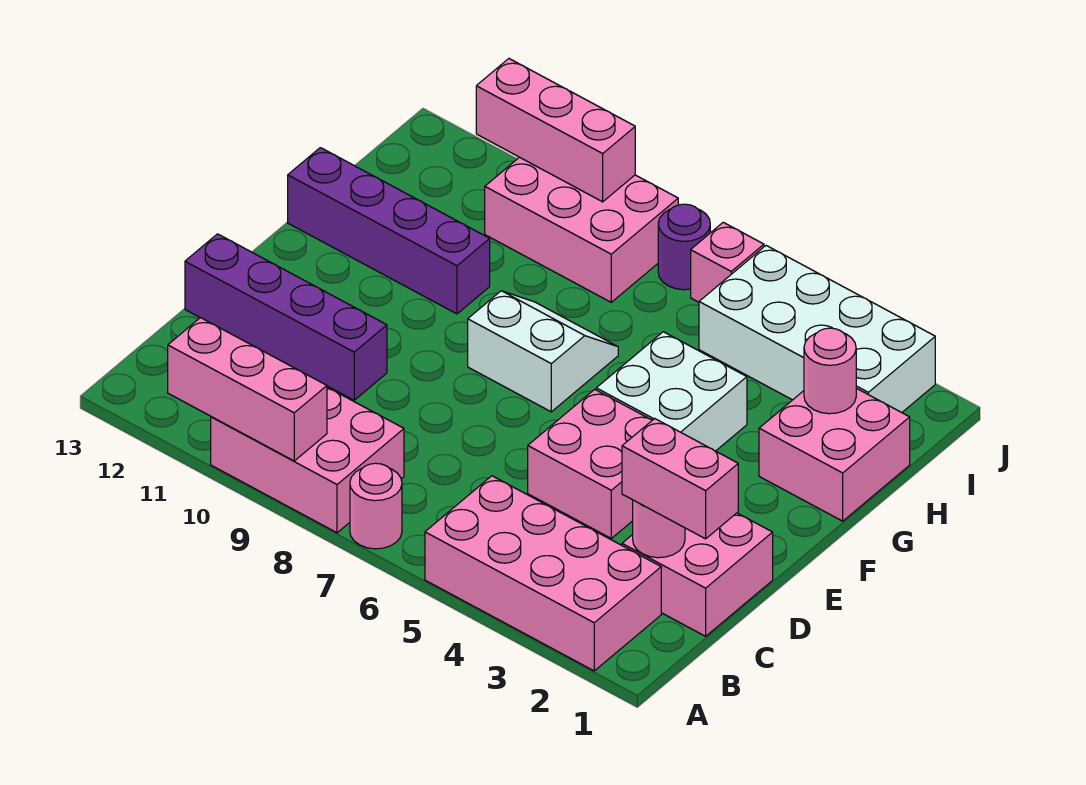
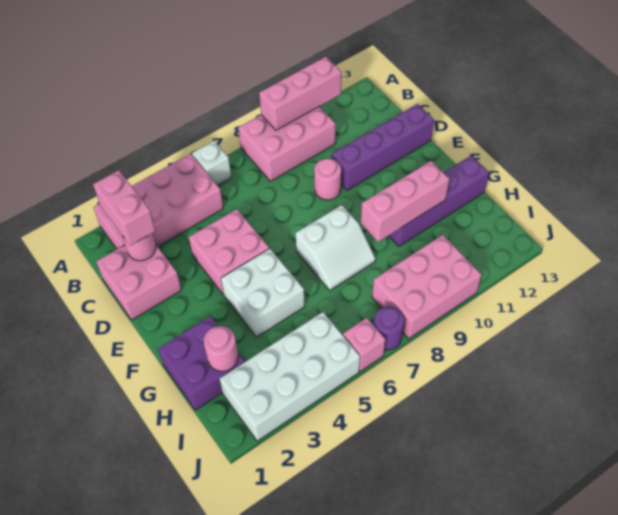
none -> white brick A6 level 1
pink round brick A7 level 1 -> pink round brick D9 level 1
pink brick C1:C2 level 3 -> pink brick B2:C2 level 3
pink brick G1:H2 level 1 -> purple brick G1:H2 level 1
pink brick J9:J11 level 2 -> pink brick G9:G11 level 2

